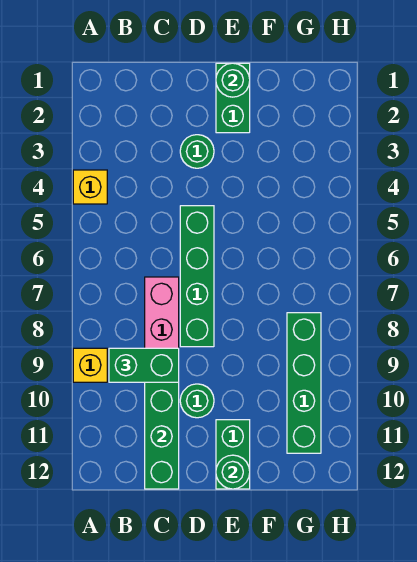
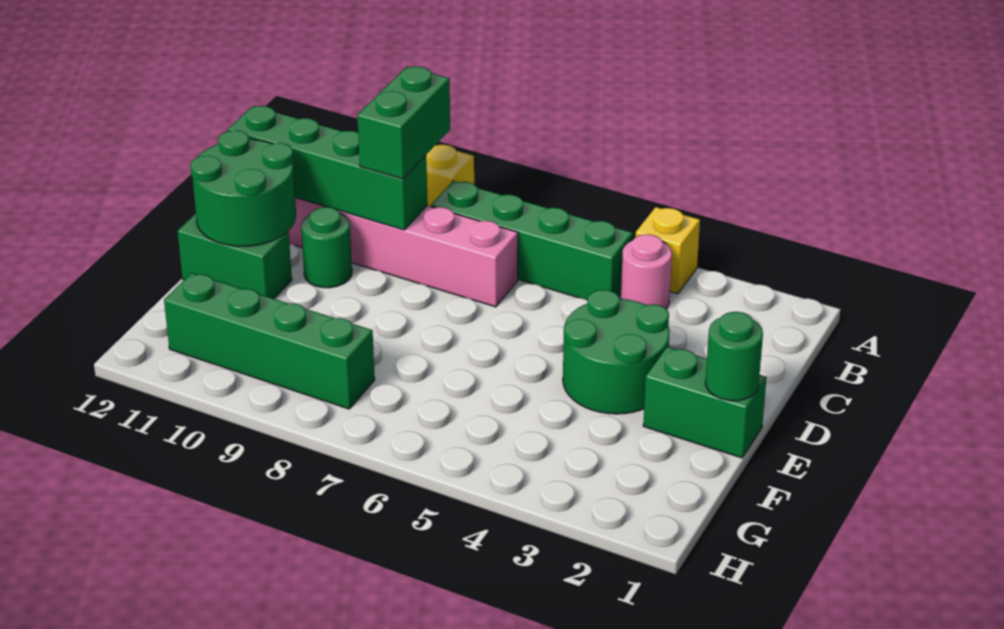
none -> pink round brick B4 level 1
green round brick D3 level 1 -> green round brick D3:E4 level 1
green brick D5:D8 level 1 -> green brick B5:B8 level 1
green round brick E12 level 2 -> green round brick D11:E12 level 2

